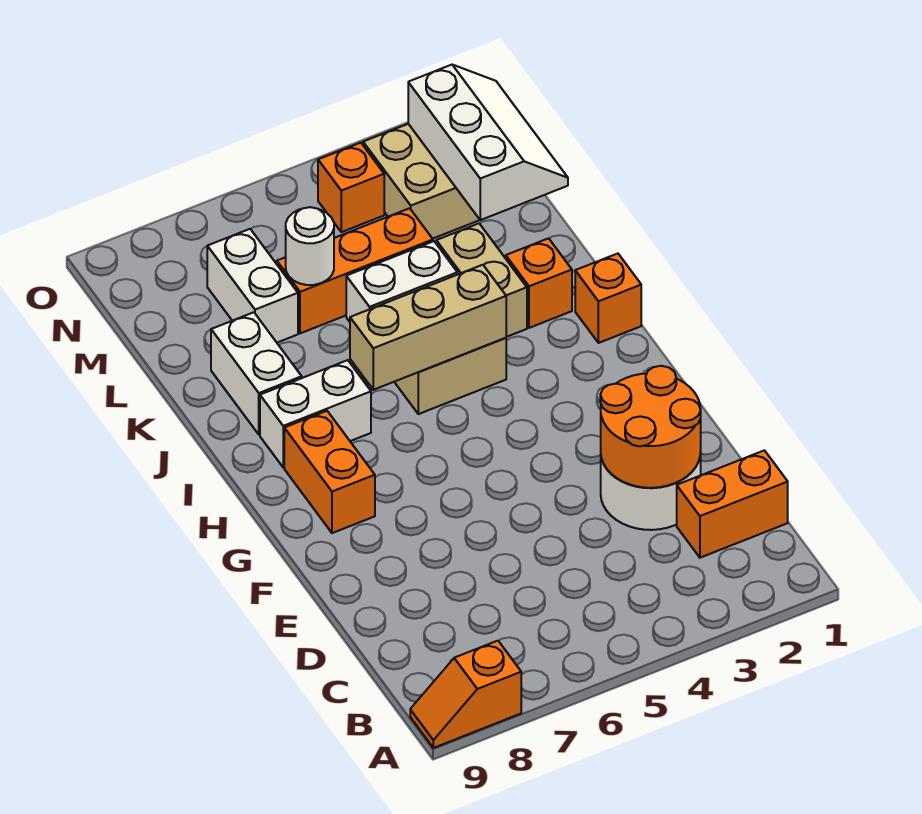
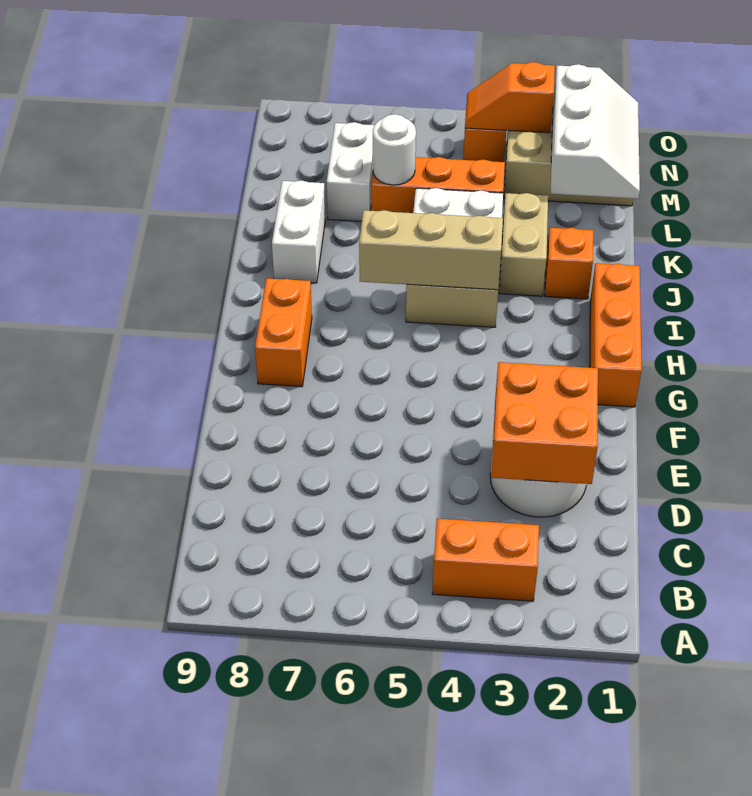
orange slope A8:A9 level 1 top 8 -> orange slope N3:N4 level 2 top 3
orange brick C1:C2 level 1 -> orange brick B3:B4 level 1
orange round brick D2:E3 level 2 -> orange brick D2:E3 level 2
orange brick I1 level 1 -> orange brick G1:I1 level 1
white brick I7:I8 level 1 -> none

